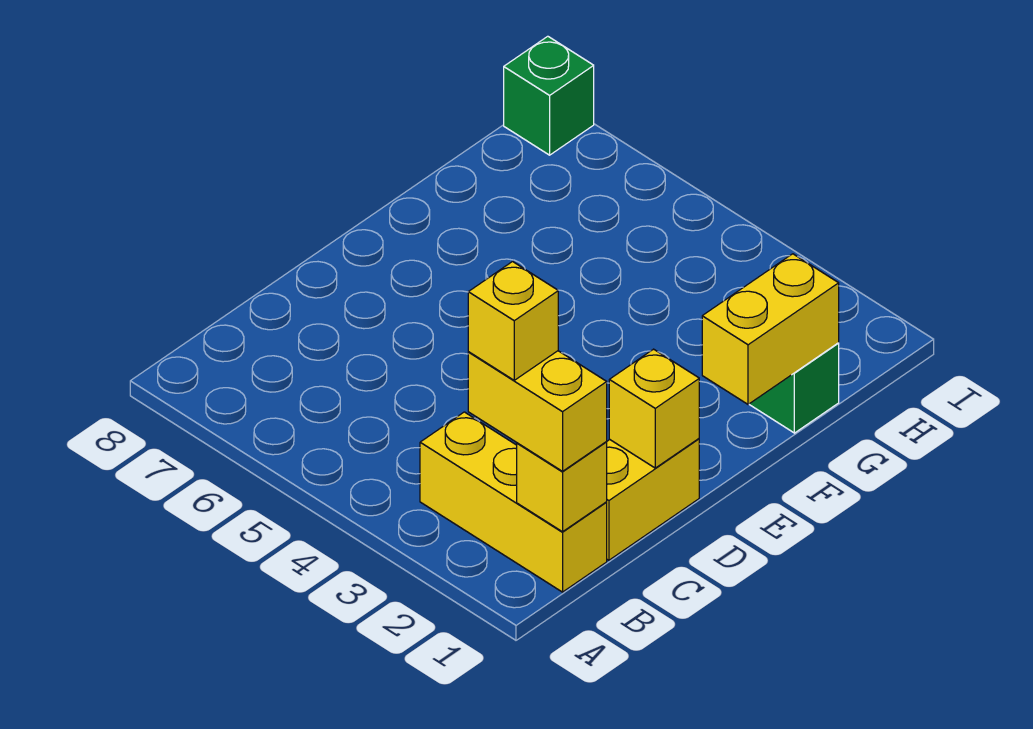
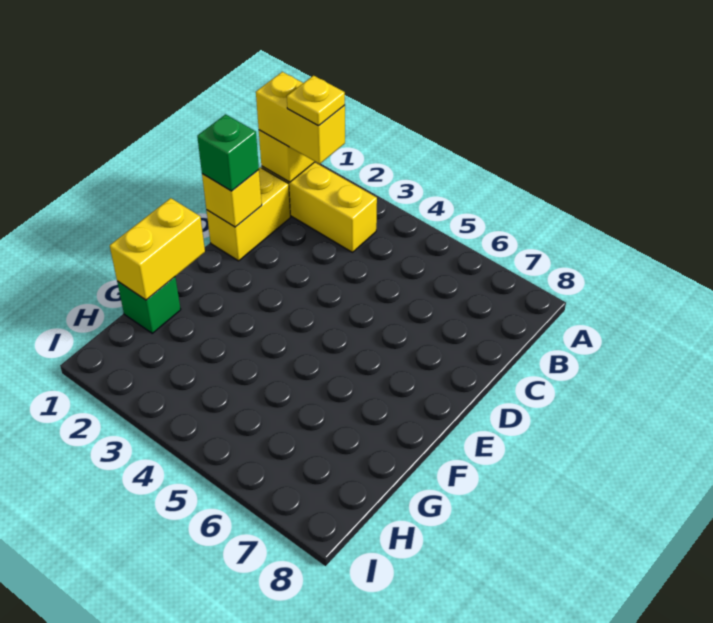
yellow brick B2 level 4 -> yellow plate B2 level 4
green brick I8 level 1 -> green brick D1 level 3

